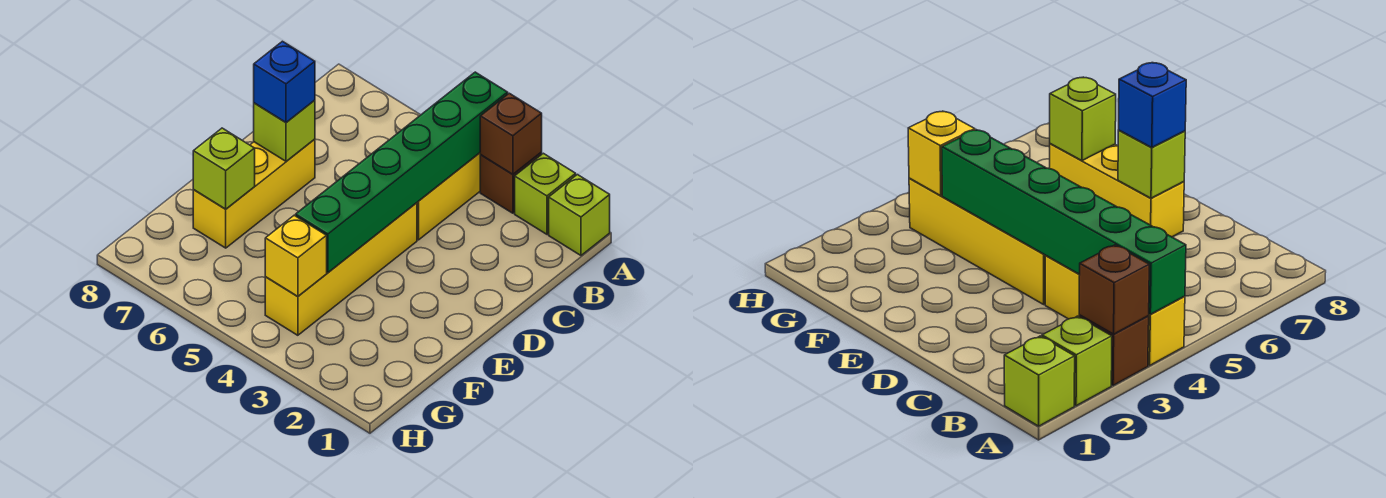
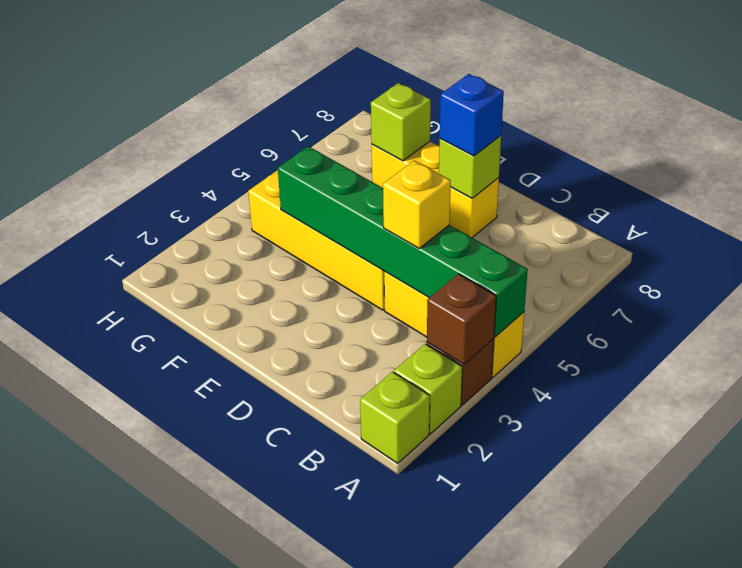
yellow brick G4 level 2 -> yellow brick C4 level 3

